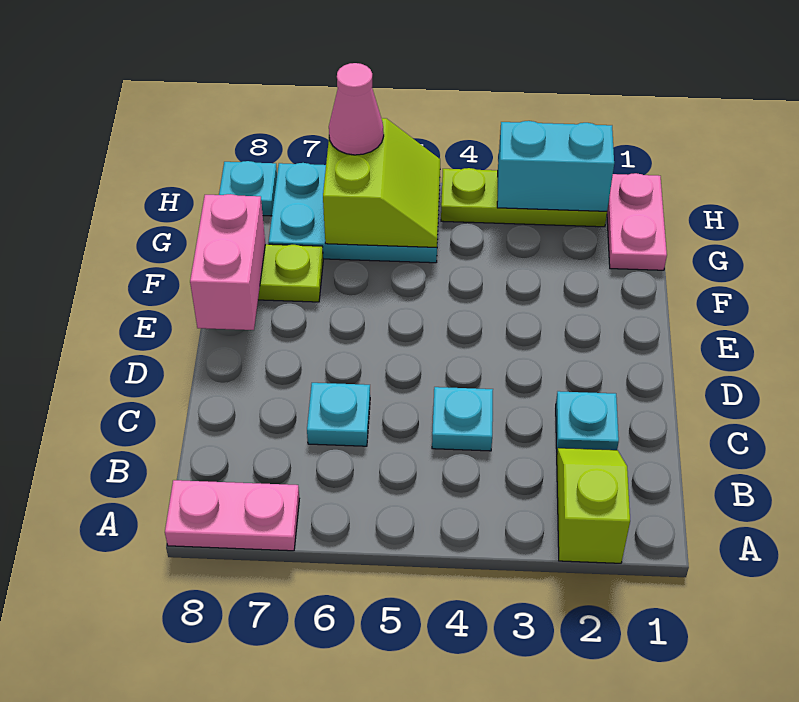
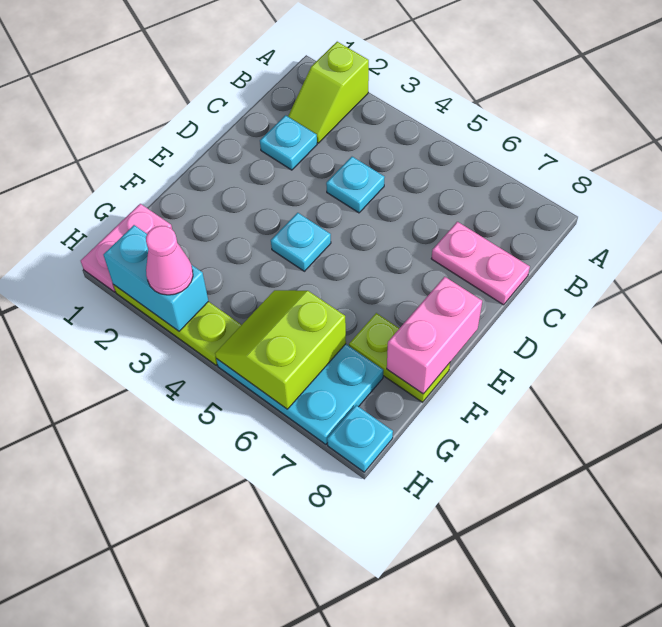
pink plate A7:A8 level 1 -> pink plate C7:C8 level 1
cyan plate C6 level 1 -> cyan plate E4 level 1
pink cone H6 level 3 -> pink cone H3 level 3

